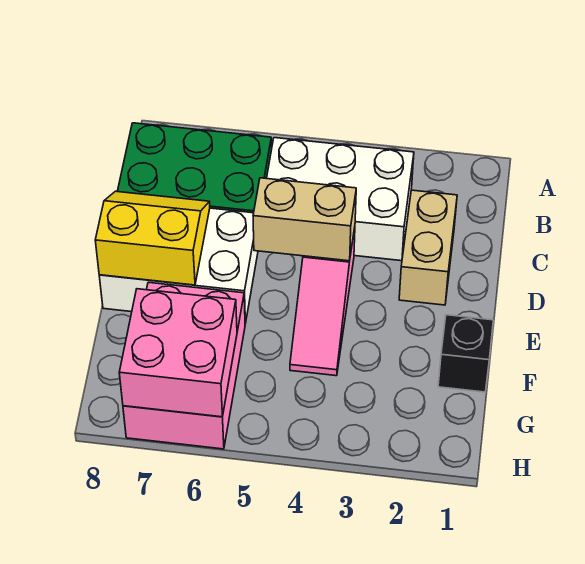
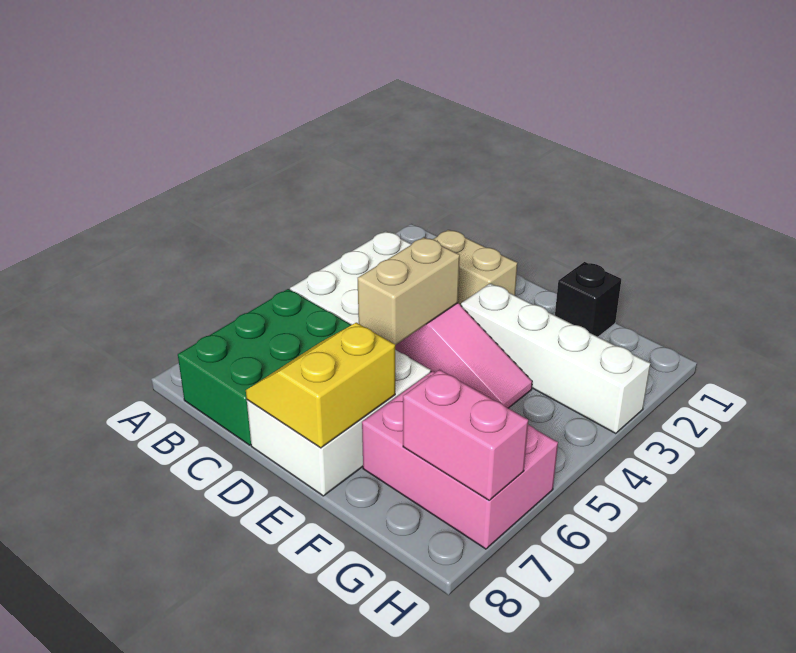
none -> white brick E3:H3 level 1
pink brick G6:H7 level 2 -> pink brick G7:H7 level 2

